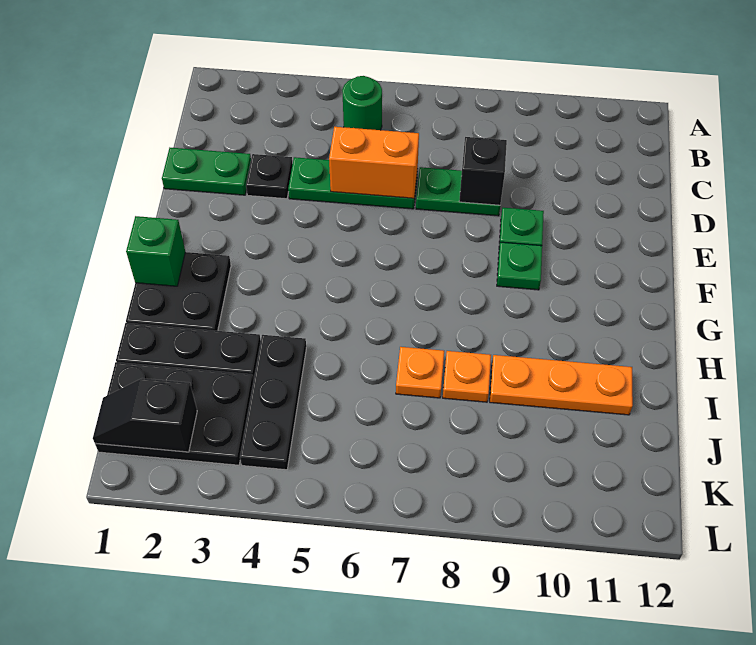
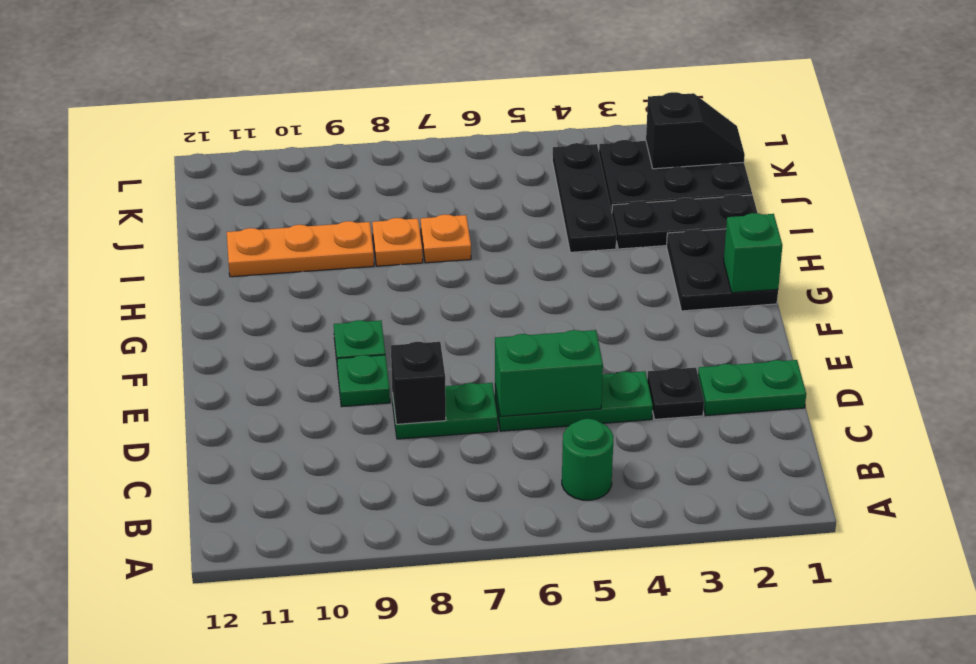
orange brick D5:D6 level 2 -> green brick D5:D6 level 2

